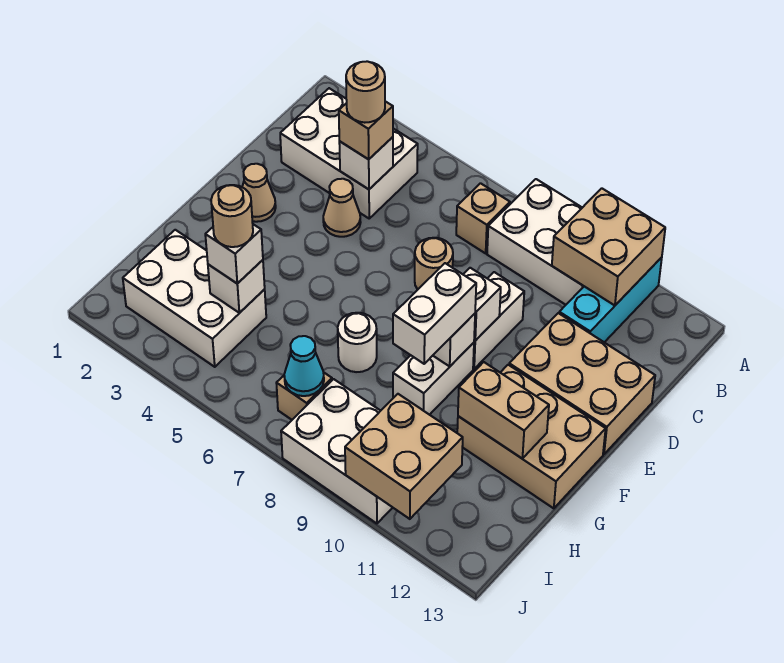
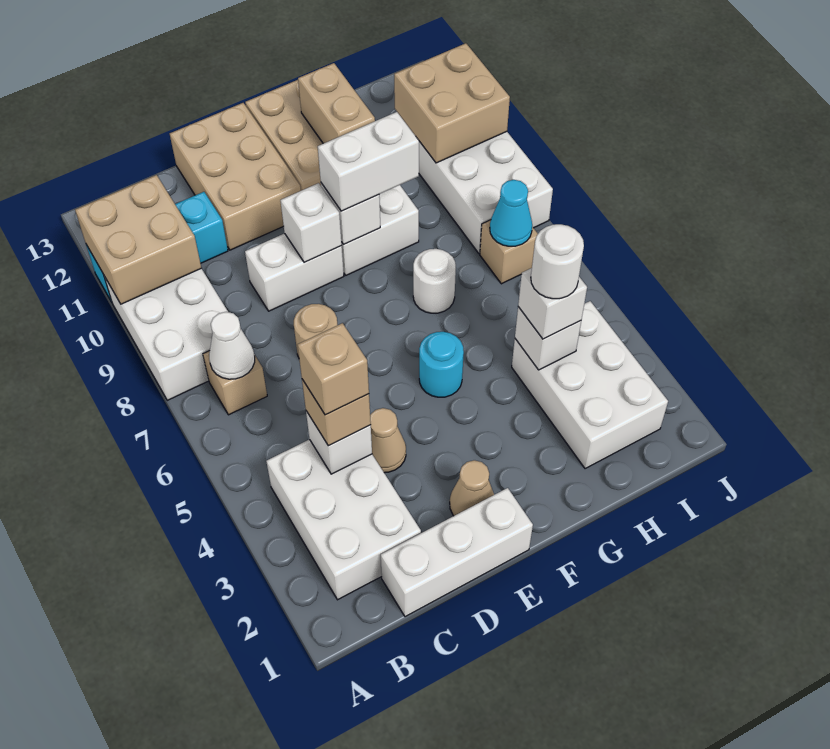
none -> white cone B7 level 2
none -> white brick C1:E1 level 1
tan round brick C4 level 4 -> tan brick C4 level 4
none -> cyan round brick F5 level 1
tan round brick H4 level 4 -> white round brick H4 level 4

